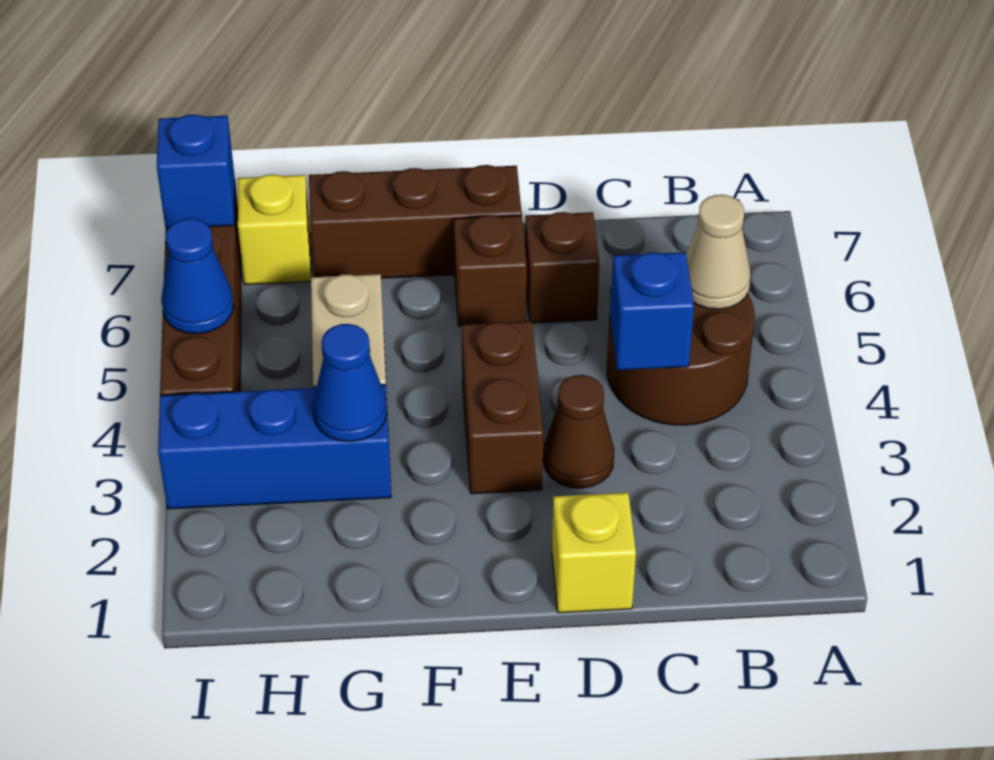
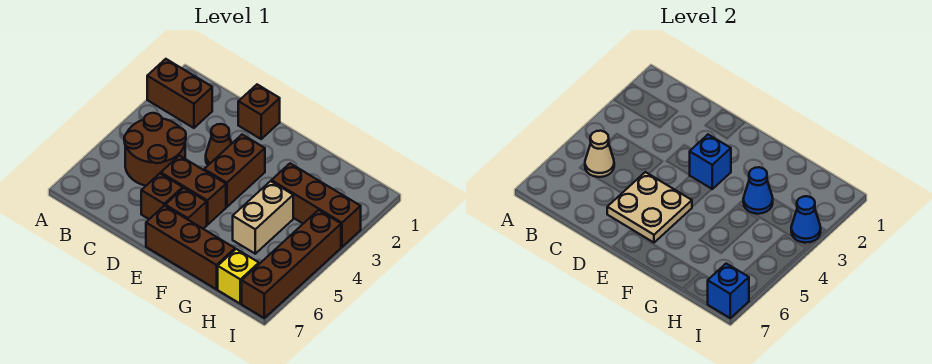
none -> brown brick A2:B2 level 1
blue brick C4 level 2 -> blue brick E3 level 2
yellow brick D1 level 1 -> brown brick D1 level 1
none -> brown brick D5:E5 level 1
none -> tan plate D5:E6 level 2
blue brick G3:I3 level 1 -> brown brick G3:I3 level 1
blue cone I5 level 2 -> blue cone I3 level 2

